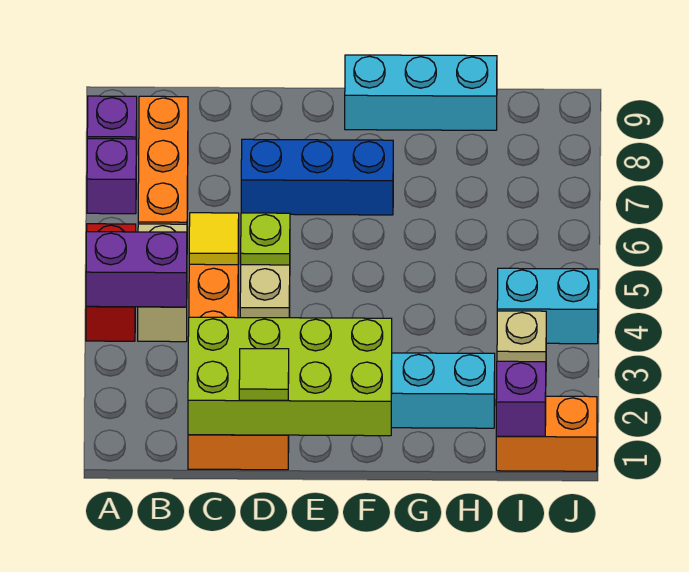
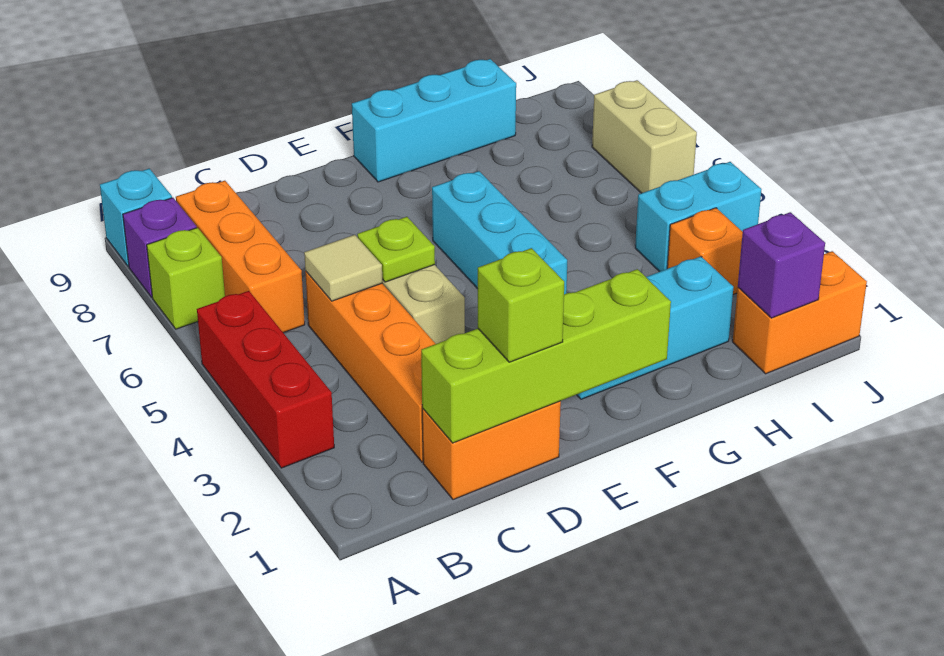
red brick A4:A5 level 1 -> red brick A3:A5 level 1
purple brick A4:B4 level 2 -> none
purple brick A7 level 1 -> lime brick A7 level 1
none -> cyan brick A9 level 1
tan brick B4:B5 level 1 -> tan brick J6:J7 level 1
lime brick C1:F2 level 2 -> lime brick C1:F1 level 2
yellow tile C5 level 2 -> tan tile C5 level 2
lime tile D1 level 3 -> lime brick D1 level 3
blue brick D7:F7 level 1 -> none
none -> cyan brick F4:F6 level 1
tan brick I3 level 1 -> orange brick I3 level 1

